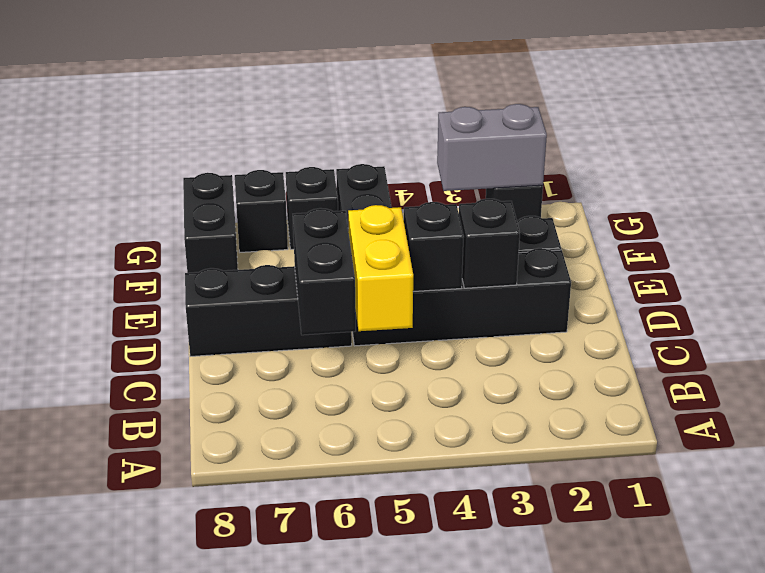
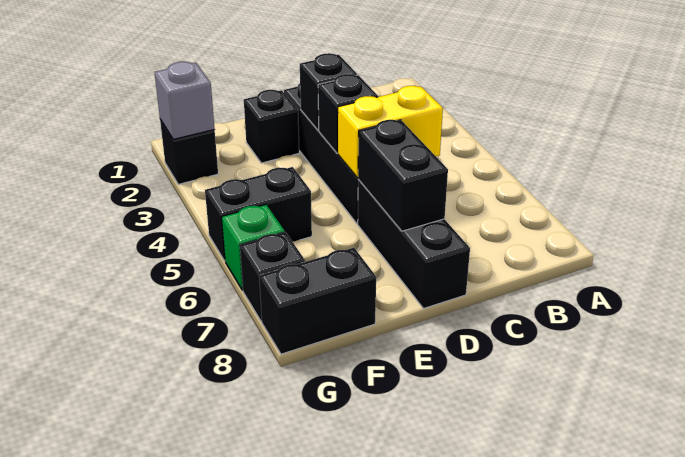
black brick C6:D6 level 2 -> black brick D6:D7 level 2
grey brick G2:G3 level 2 -> grey brick G2 level 2
black brick G6 level 1 -> green brick G6 level 1

